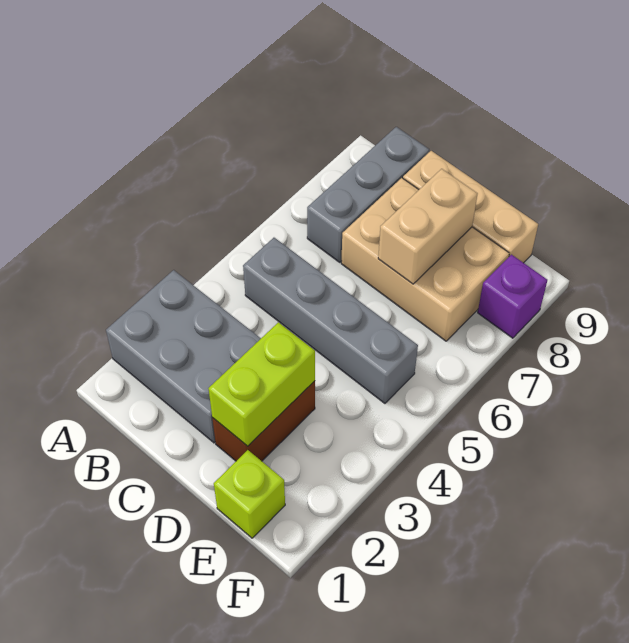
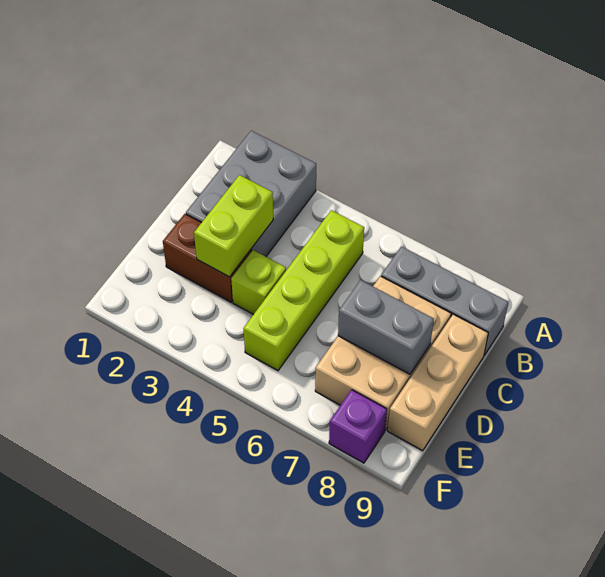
grey brick B5:E5 level 1 -> lime brick B5:E5 level 1
lime brick D2:D3 level 2 -> lime brick C3:D3 level 2
tan brick D7:D8 level 2 -> grey brick D7:D8 level 2
lime brick E1 level 1 -> lime brick D4 level 1

